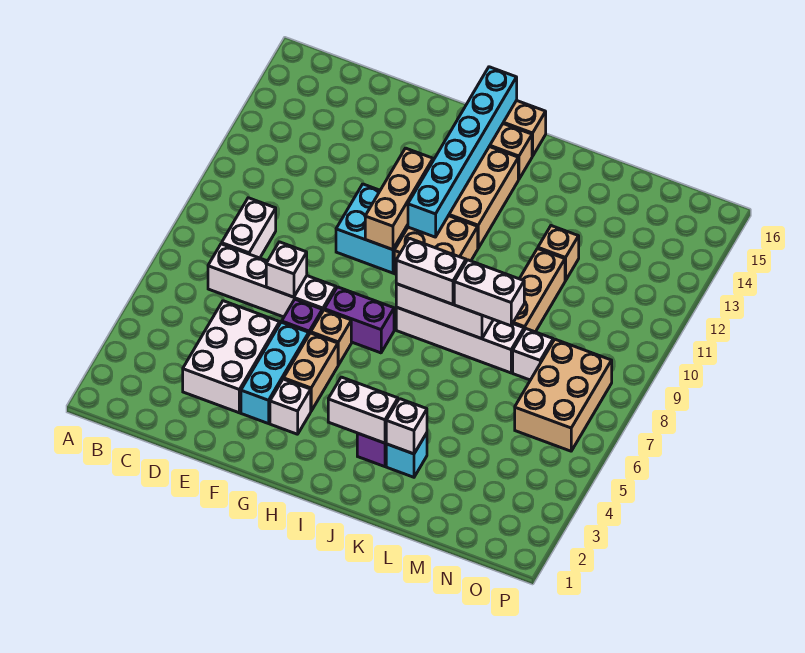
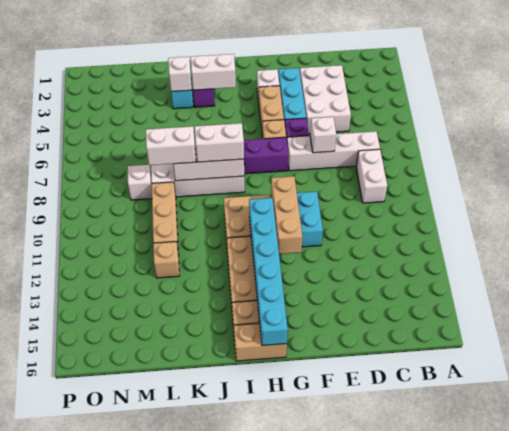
tan brick N6:O8 level 1 -> none

